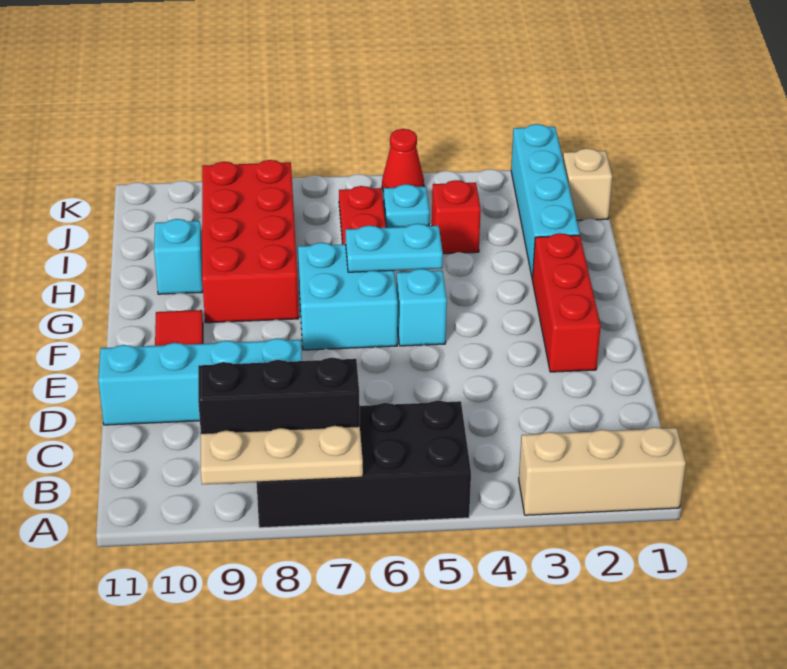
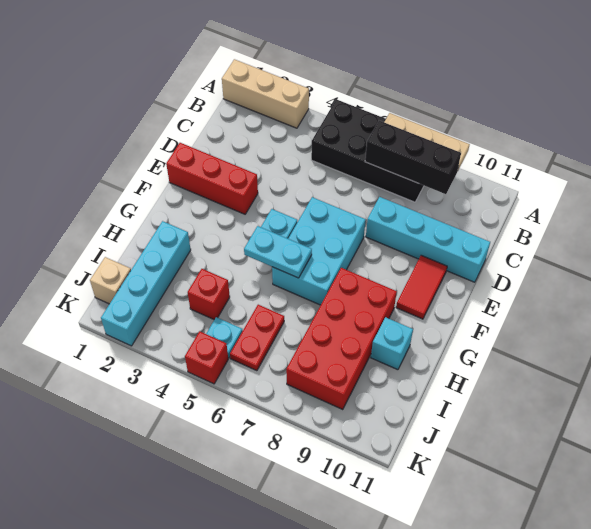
red brick E2:G2 level 1 -> red brick E1:E3 level 1
cyan brick F6:G7 level 1 -> cyan brick E6:G7 level 1
red cone K5 level 1 -> red brick K5 level 1

